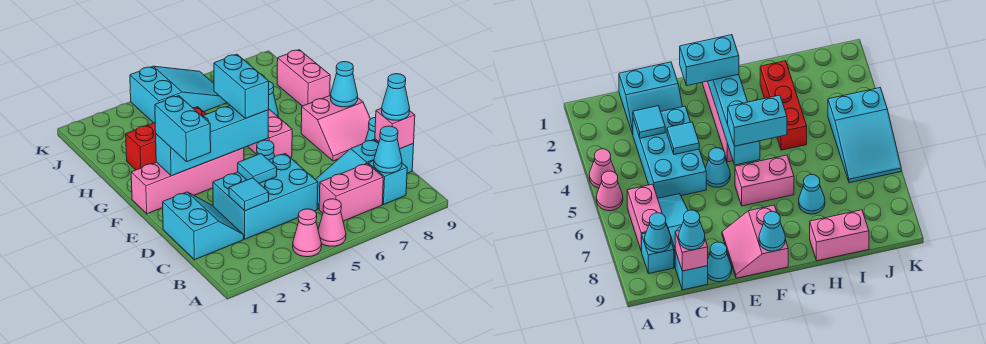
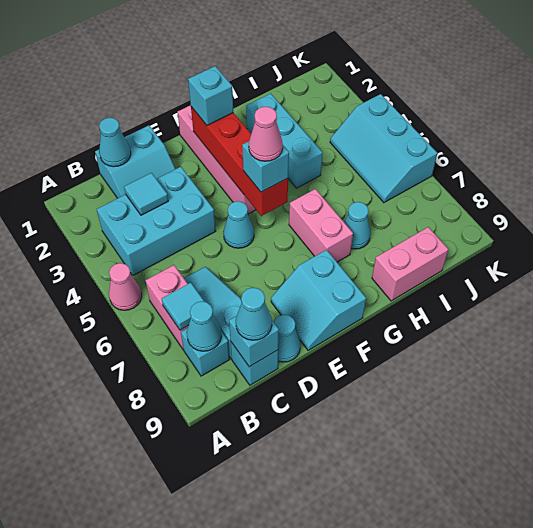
pink cone A4 level 1 -> pink cone F5 level 4
cyan brick C3:D5 level 1 -> cyan brick B3:D4 level 1
pink brick C9 level 2 -> cyan brick C9 level 2
cyan tile D4 level 2 -> cyan tile B7 level 2
cyan brick E2:F2 level 3 -> cyan brick F2 level 3
pink slope E8:F9 level 1 top F -> cyan slope E8:F9 level 1 top F
cyan brick F2:F5 level 2 -> red brick F2:F5 level 2
cyan brick F5:G5 level 3 -> cyan brick F5 level 3
pink brick F6:G6 level 1 -> pink brick G6:G7 level 1
cyan cone F9 level 2 -> cyan cone C1 level 2
red brick H2:H4 level 1 -> cyan brick H2:H4 level 1
cyan slope J4:K6 level 1 top 4 -> cyan slope J4:K6 level 1 top K

